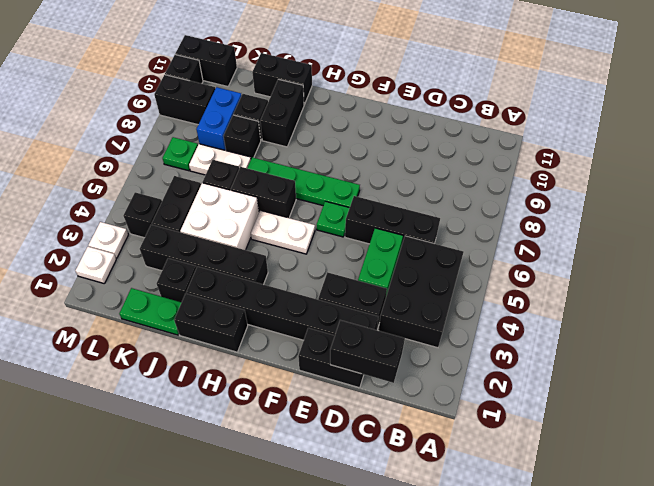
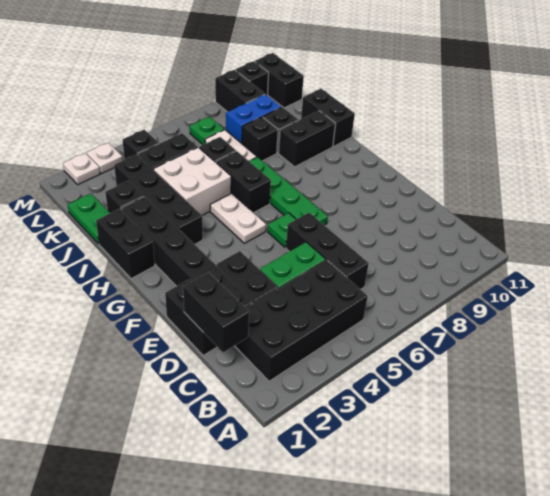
black brick B3:C5 level 1 -> black brick B2:C5 level 1

